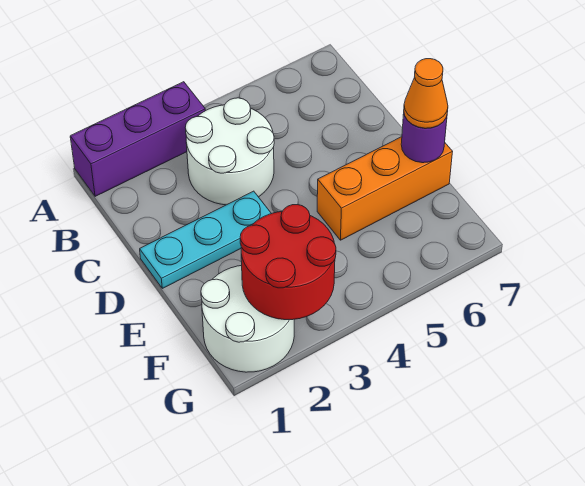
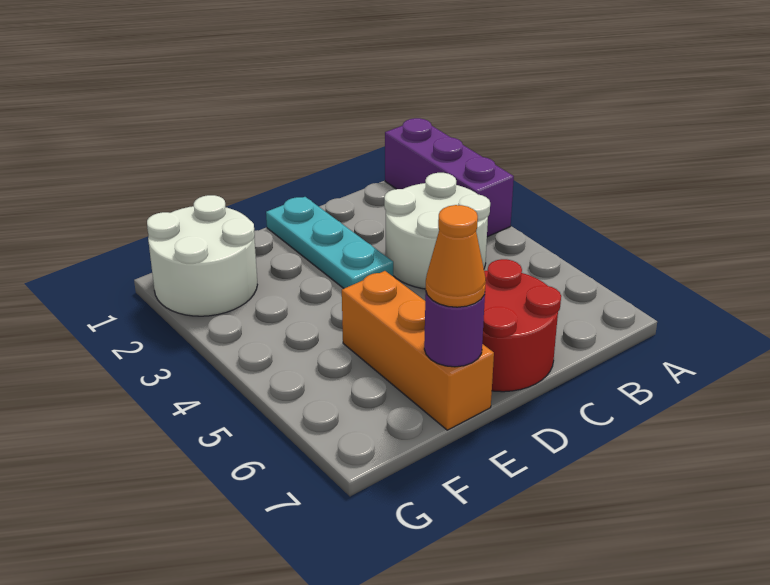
red round brick F2:G3 level 2 -> red round brick C6:D7 level 1

